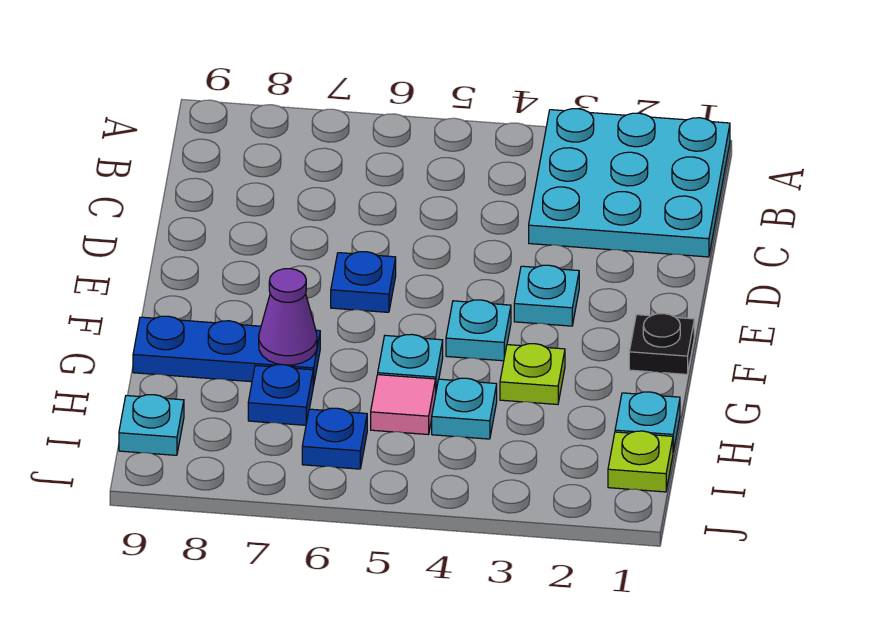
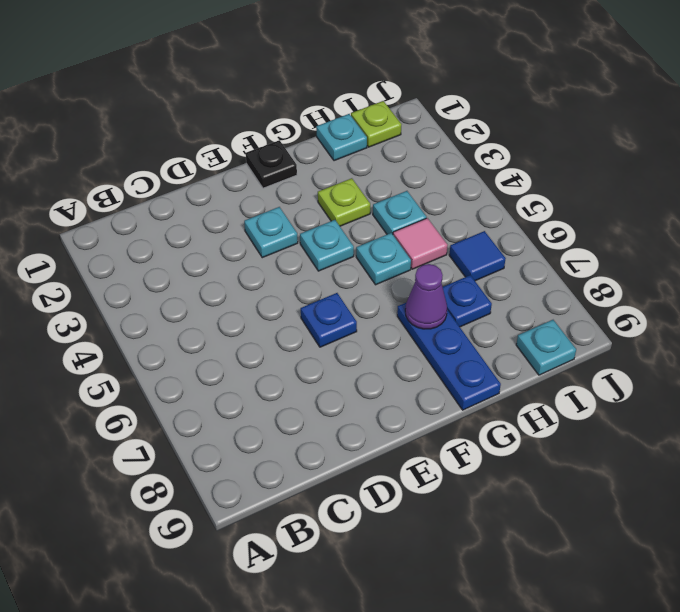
cyan plate A1:C3 level 1 -> none
blue plate I6 level 1 -> blue tile I6 level 1

